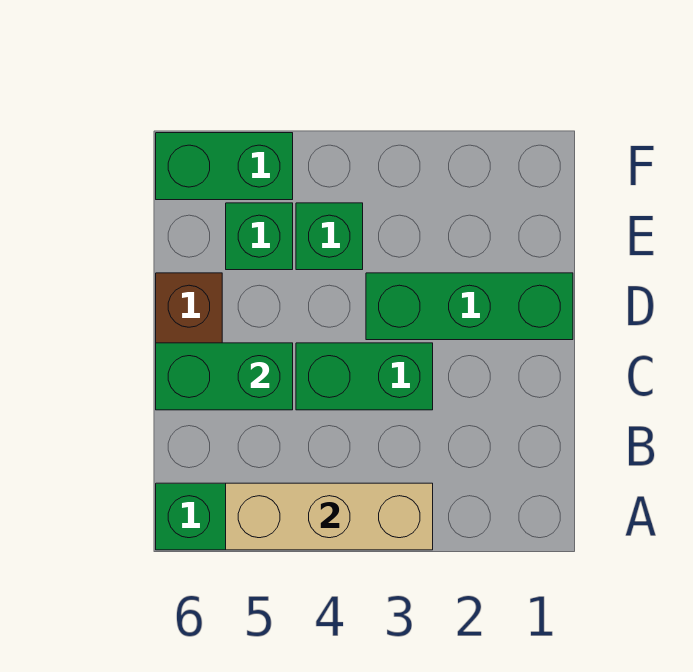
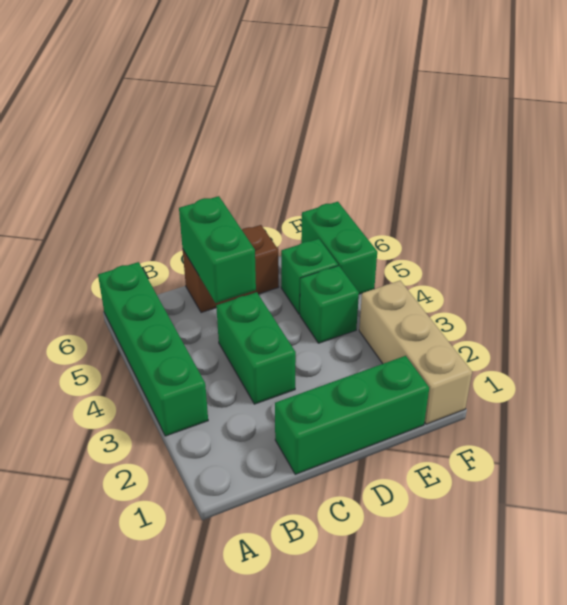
tan brick A3:A5 level 2 -> tan brick F1:F3 level 1
green brick D1:D3 level 1 -> green brick C1:E1 level 1

